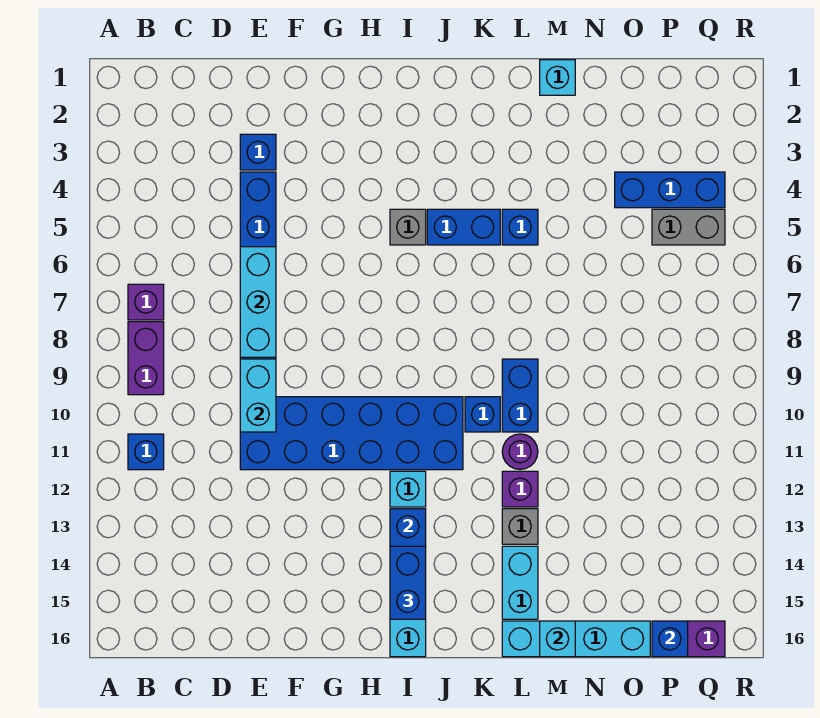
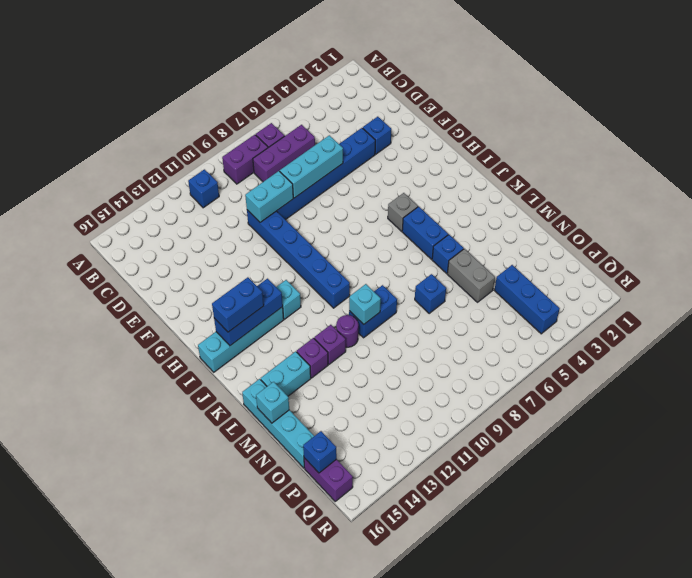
none -> purple brick C6:C8 level 1
blue brick E10:J11 level 1 -> blue brick E10:J10 level 1
blue brick K10 level 1 -> blue brick M7 level 1
grey brick L13 level 1 -> purple brick L13 level 1
cyan brick M1 level 1 -> cyan brick L10 level 2
grey brick P5:Q5 level 1 -> grey brick M5:N5 level 1

